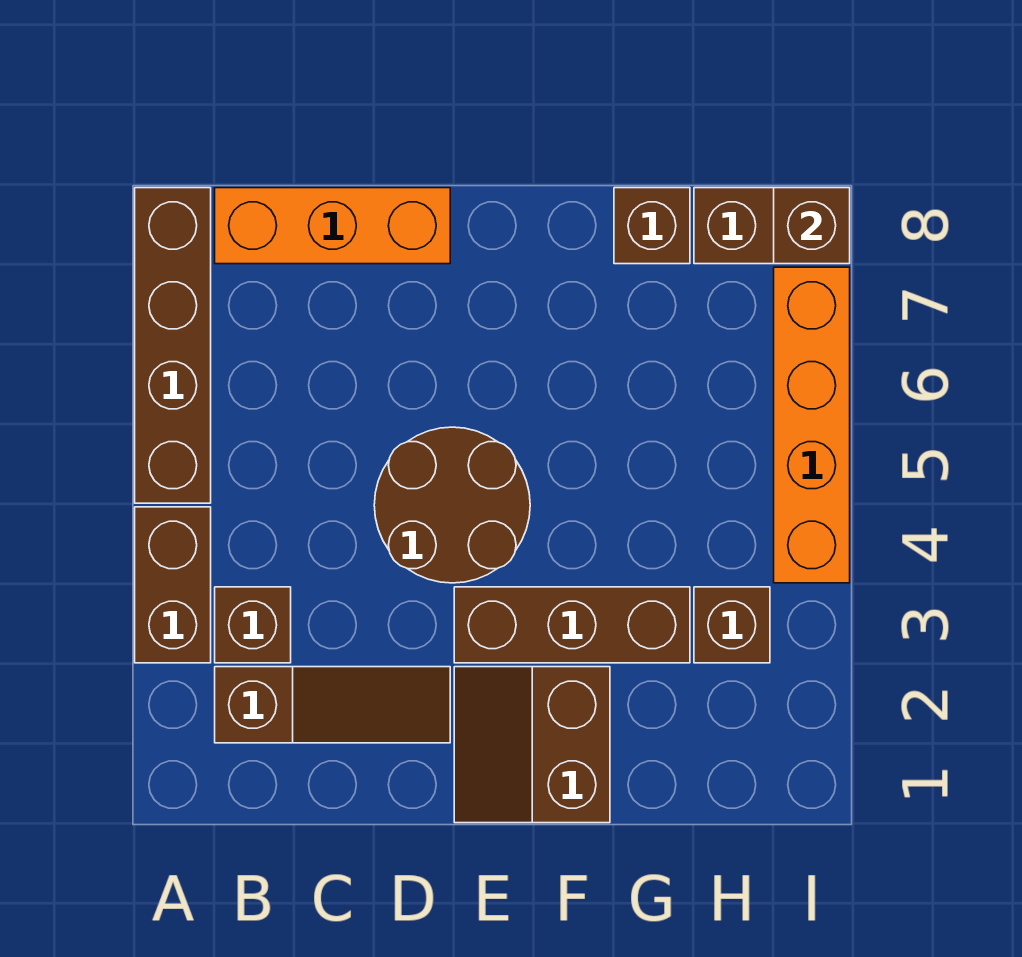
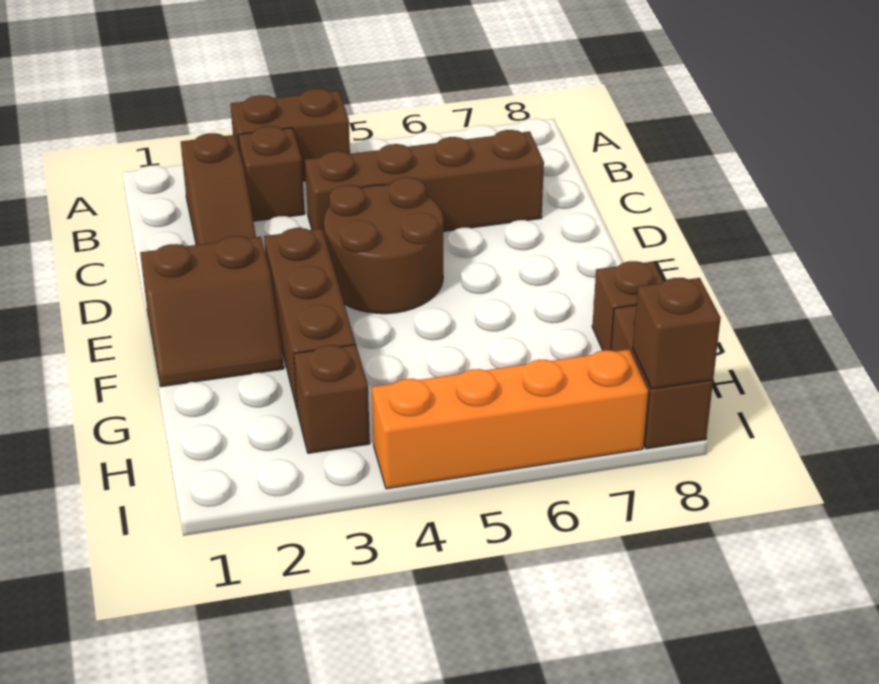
brown brick A5:A8 level 1 -> brown brick C4:C7 level 1
orange brick B8:D8 level 1 -> none
brown slope E1:F2 level 1 top F -> brown slope E1:F2 level 1 top E

